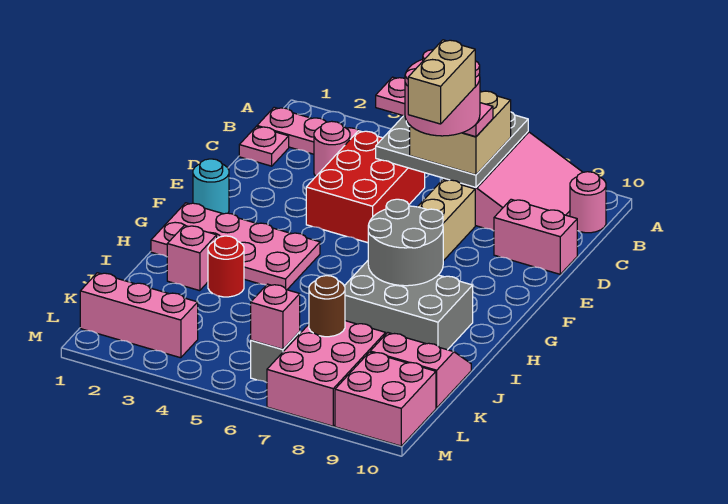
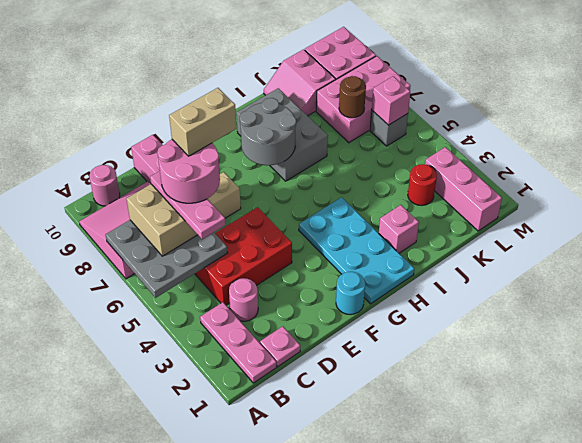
pink plate G1:H4 level 1 -> cyan plate G1:H4 level 1
red round brick I3 level 1 -> red round brick K3 level 1

